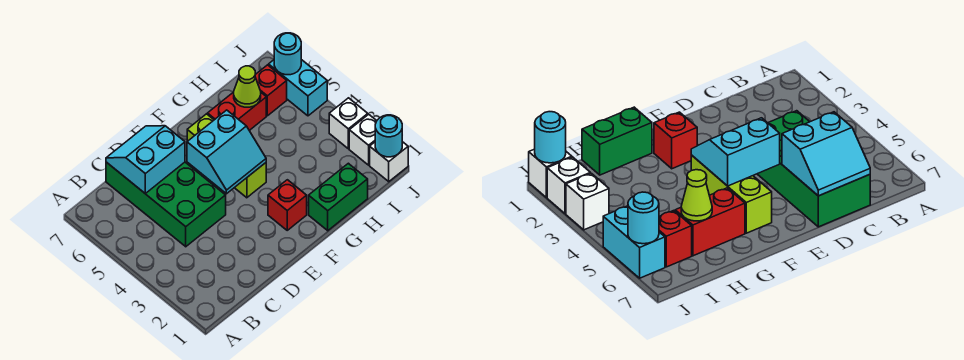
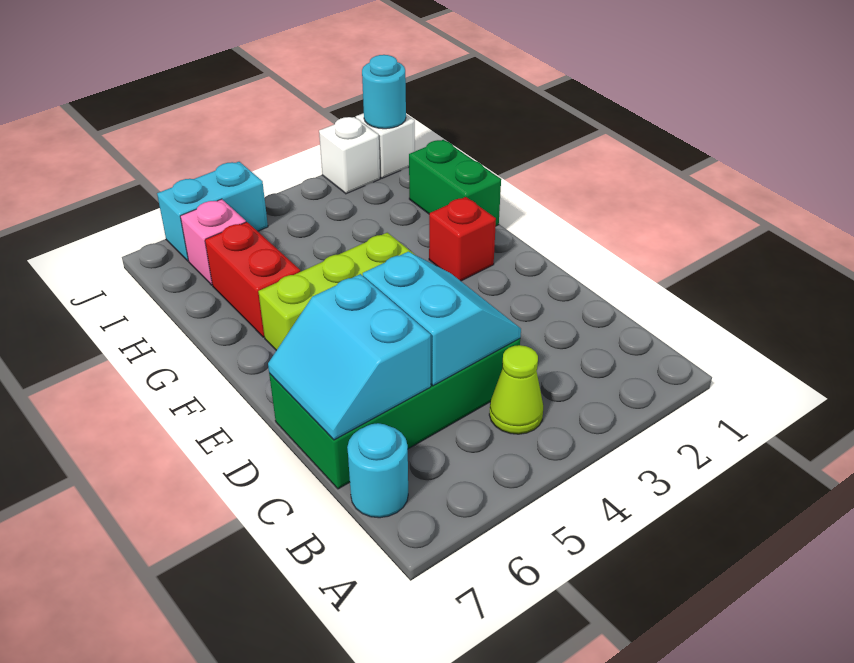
cyan slope E4:F5 level 2 top 5 -> cyan slope C4:D5 level 2 top 5
lime cone H6 level 2 -> lime cone B4 level 1
red brick I6 level 1 -> pink brick I6 level 1
white brick J3 level 1 -> none
cyan round brick J6 level 2 -> cyan round brick B7 level 1

